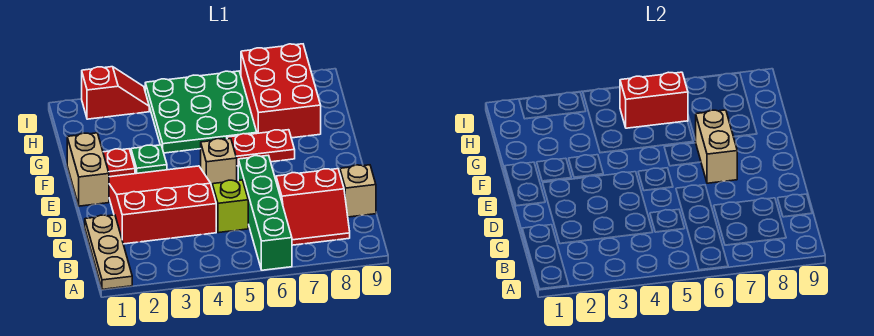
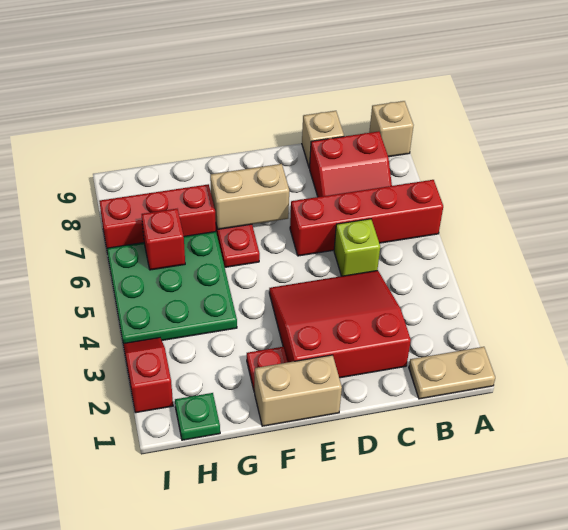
tan plate A1:C1 level 1 -> tan plate A1:B1 level 1
green brick A6:D6 level 1 -> red brick A6:D6 level 1
red slope B7:C8 level 1 top C -> red slope B7:C8 level 1 top 8
red slope C2:E4 level 1 top C -> red slope C2:E4 level 1 top 2
tan brick E5 level 1 -> tan brick A9 level 1
green plate F3 level 1 -> green plate H1 level 1
red brick G7:I8 level 1 -> red brick G7:I7 level 1
red brick H5:H6 level 2 -> red brick H6 level 2

